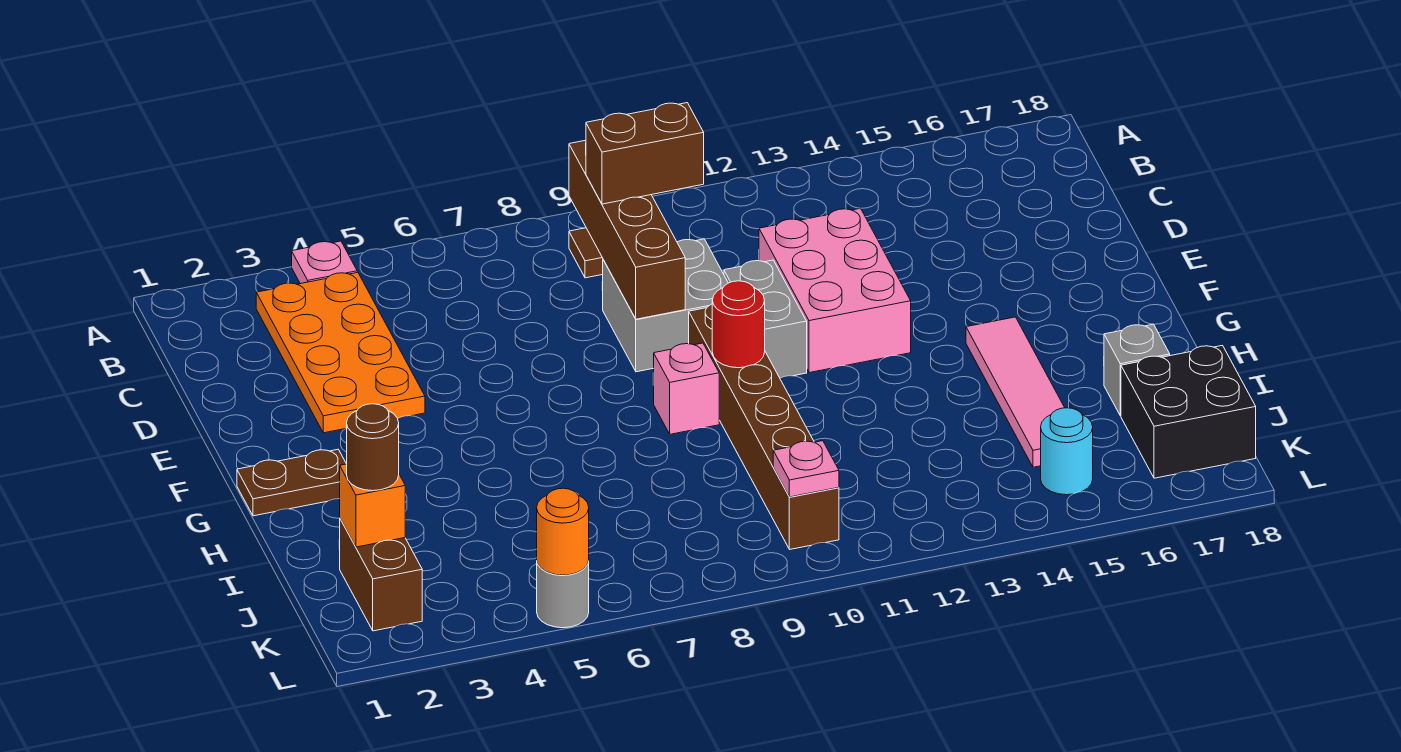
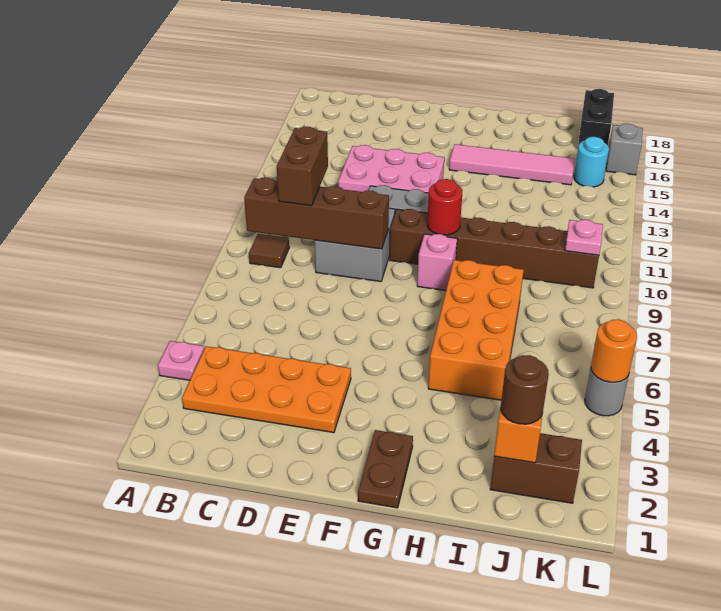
none -> orange brick H5:I8 level 1
grey brick I17 level 1 -> grey brick L16 level 1
black brick J17:K18 level 1 -> black brick K17:K18 level 1

